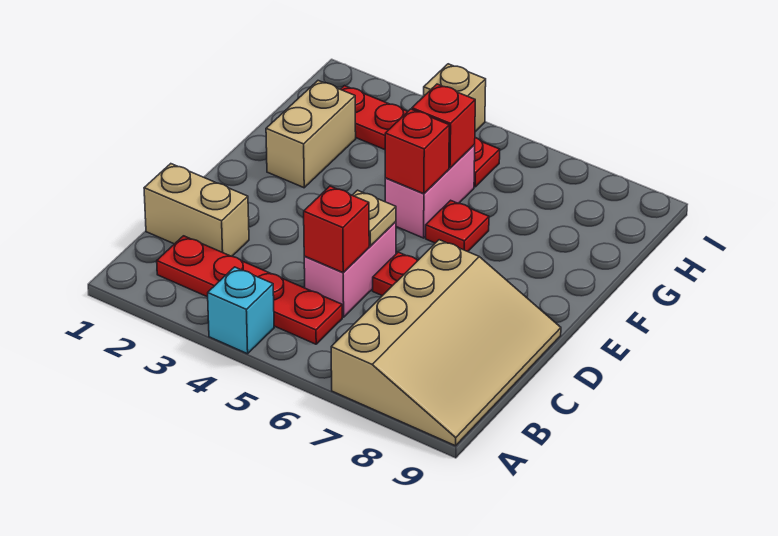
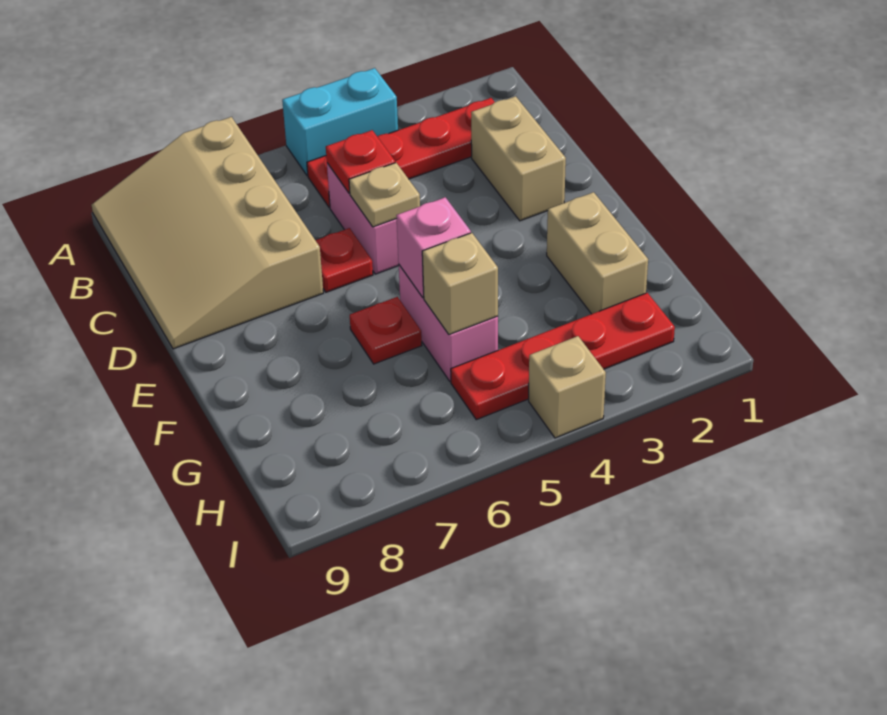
cyan brick A4 level 1 -> cyan brick A4:A5 level 1
tan brick C1:C2 level 1 -> tan brick C2:D2 level 1
red brick C5 level 2 -> red plate C5 level 2
red brick F5 level 2 -> pink brick F5 level 2
red brick G5 level 2 -> tan brick G5 level 2

